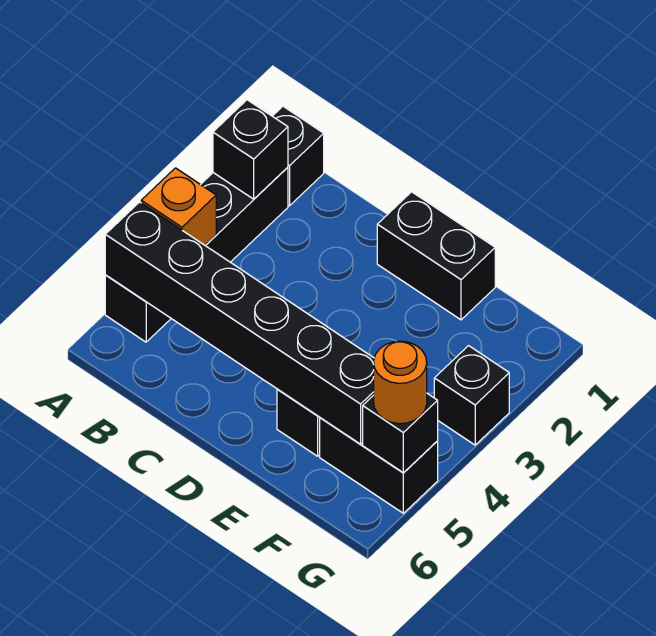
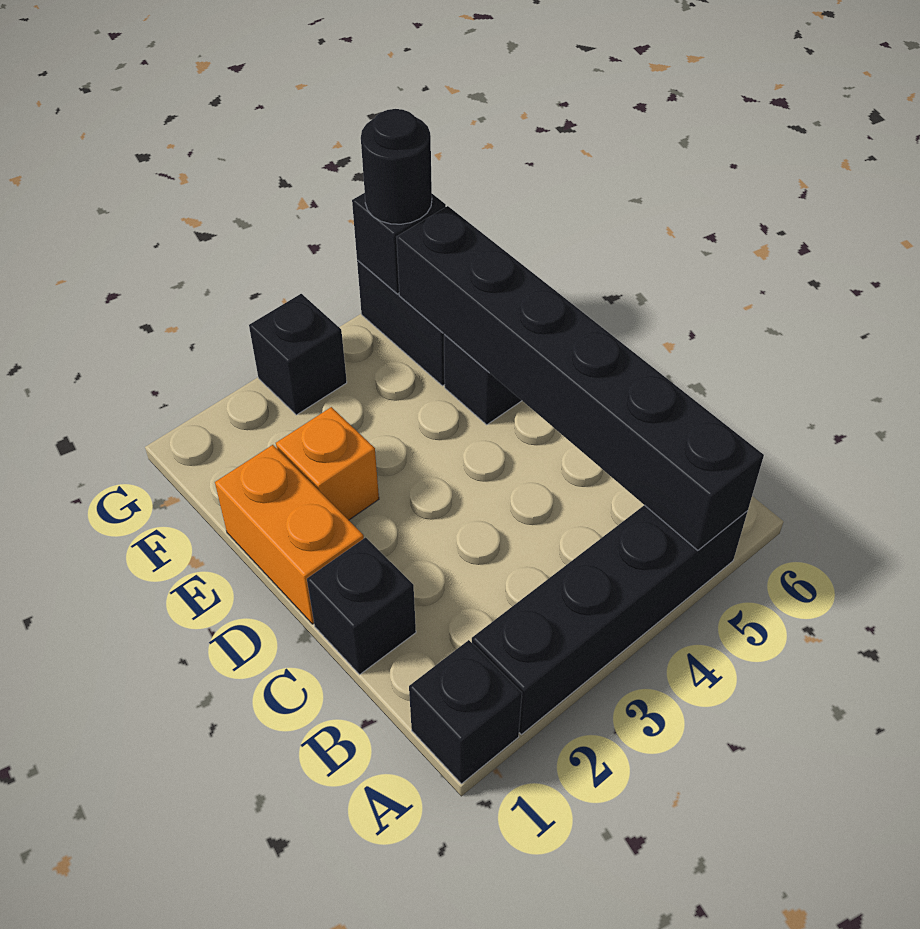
black brick A2 level 2 -> black brick C1 level 1
orange brick A4 level 2 -> orange brick E2 level 1
black brick D1:E1 level 1 -> orange brick D1:E1 level 1
orange round brick G5 level 3 -> black round brick G5 level 3

